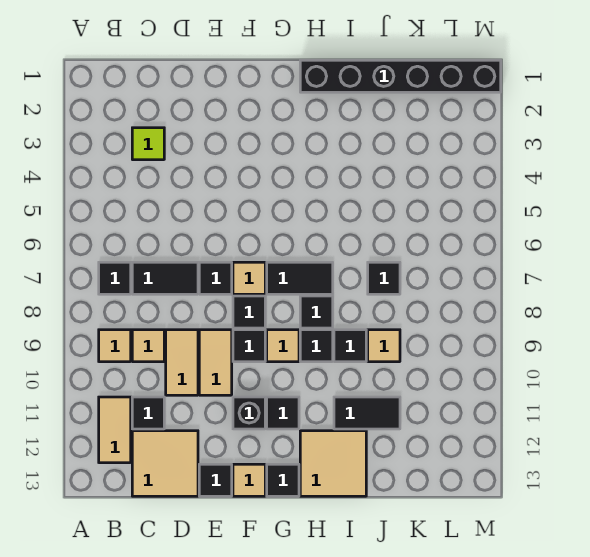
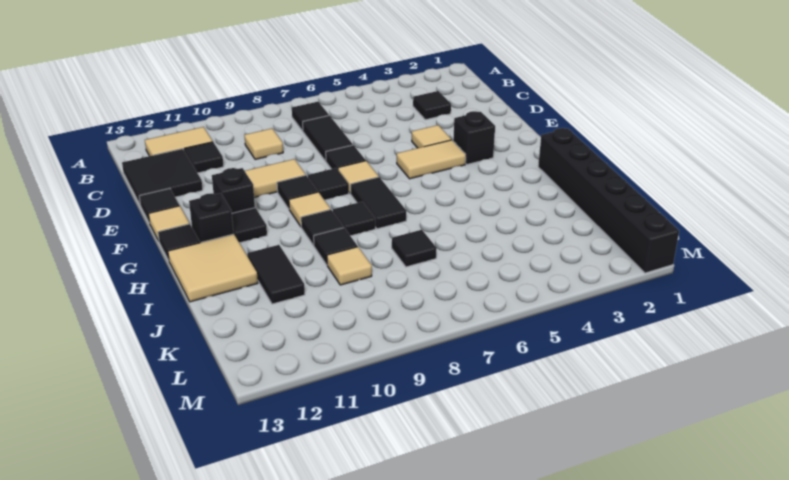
tan tile B9 level 1 -> tan tile E4 level 1
lime tile C3 level 1 -> black tile C3 level 1
tan tile C12:D13 level 1 -> black tile C12:D13 level 1
tan tile D9:D10 level 1 -> tan tile F4:F5 level 1
none -> black brick F3 level 1
none -> black brick G12 level 1

